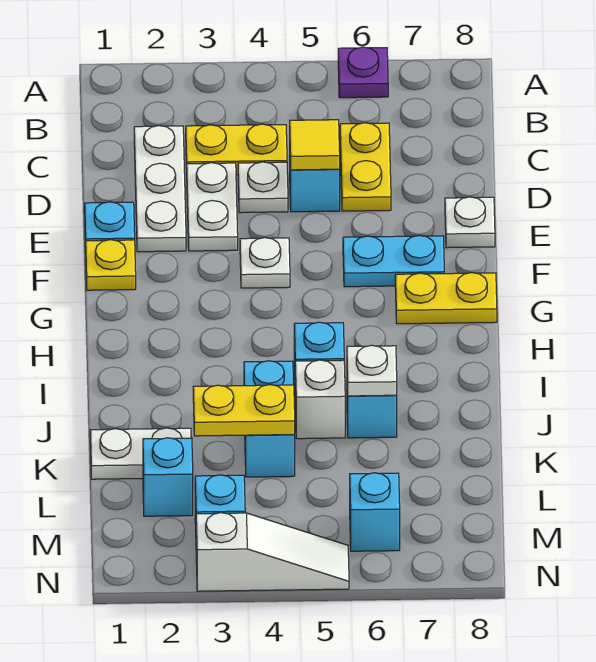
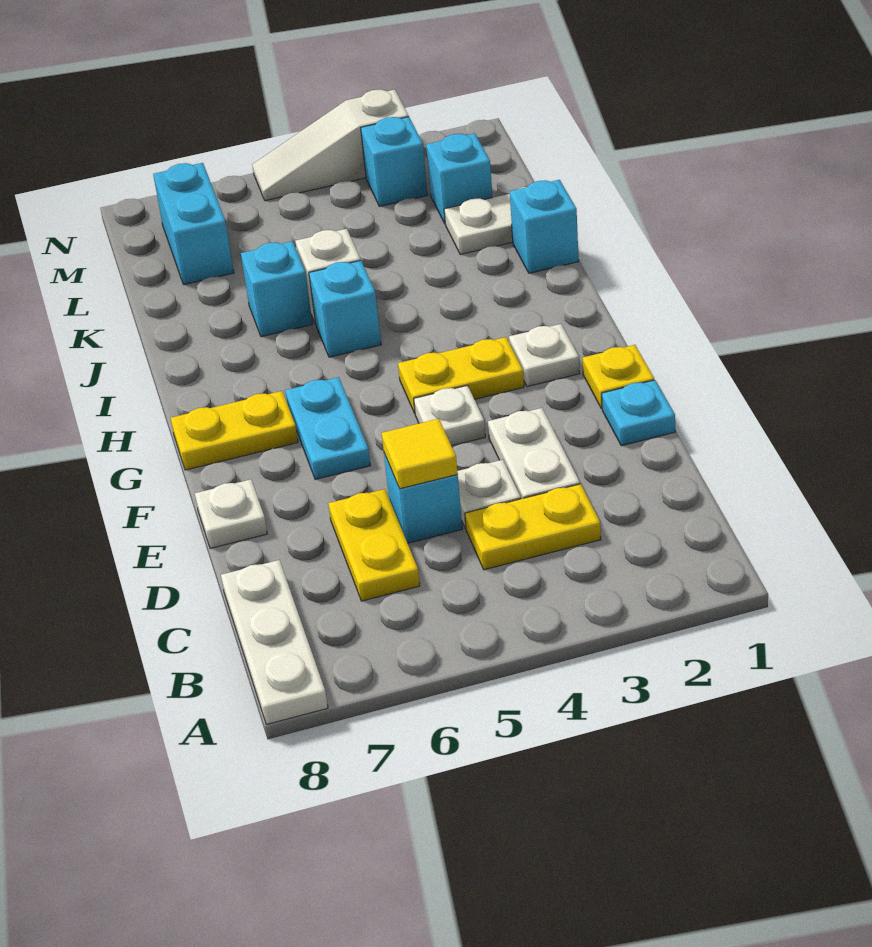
purple plate A6 level 1 -> none
white plate C2:E2 level 1 -> white plate A8:C8 level 1
cyan plate F6:F7 level 1 -> cyan plate F6:G6 level 1
cyan brick J4:K4 level 1 -> cyan brick L7:M7 level 1
white plate J6 level 2 -> white plate G2 level 1
yellow plate K3:K4 level 2 -> yellow plate G3:G4 level 1
cyan brick M6 level 1 -> cyan brick J1 level 1

